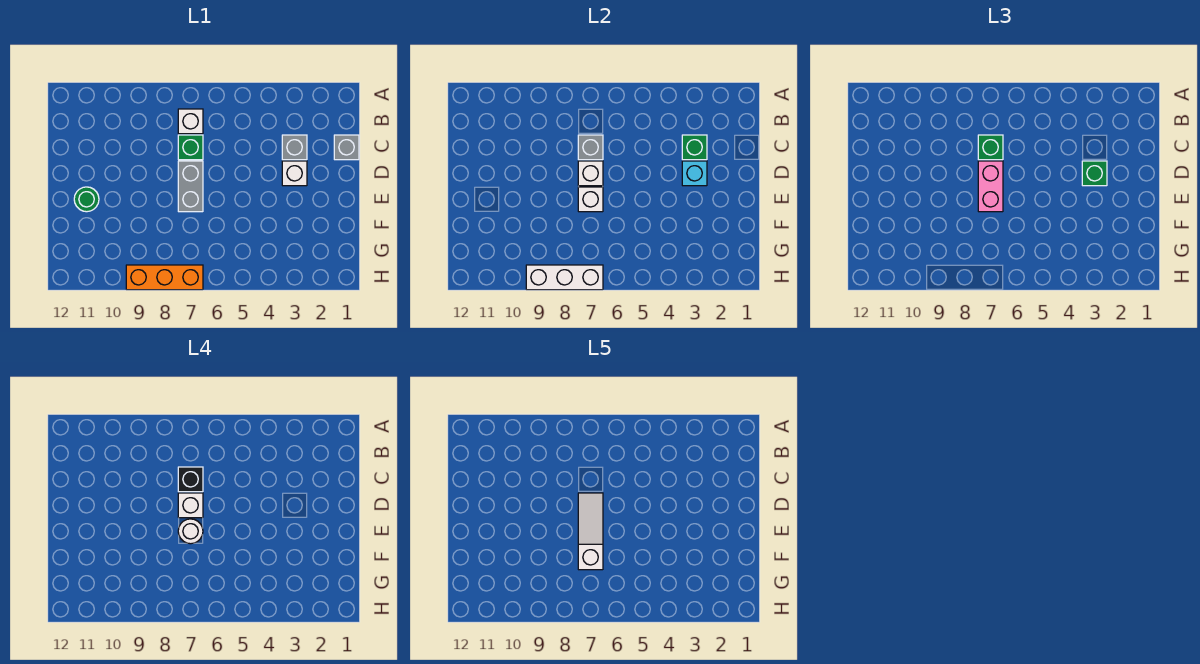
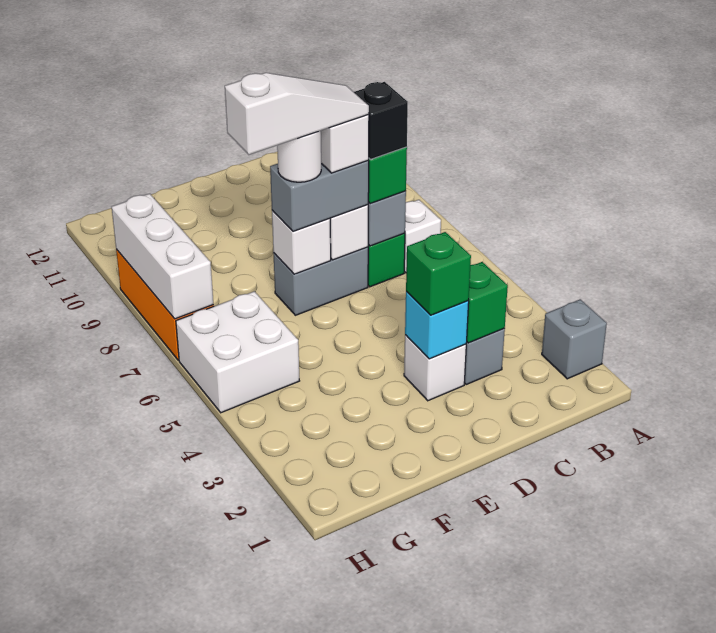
grey brick C1 level 1 -> grey brick A2 level 1
pink brick D7:E7 level 3 -> grey brick D7:E7 level 3
green round brick E11 level 1 -> none
none -> white brick G5:H6 level 1

